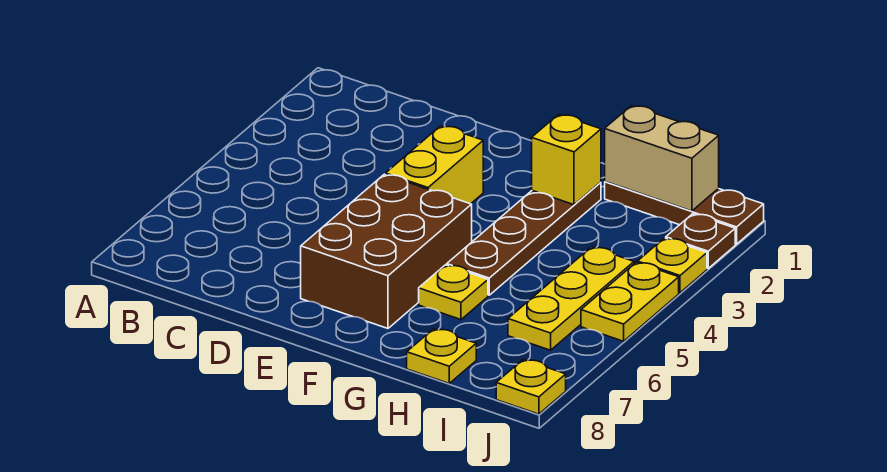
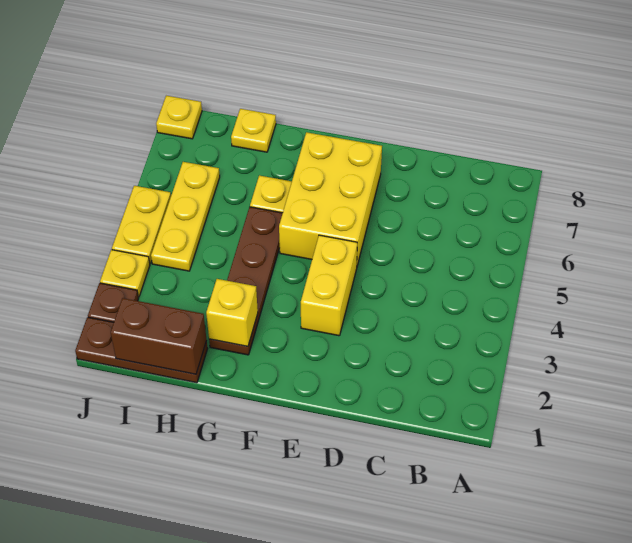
brown brick E5:F7 level 1 -> yellow brick E5:F7 level 1
tan brick H1:I1 level 2 -> brown brick H1:I1 level 2

